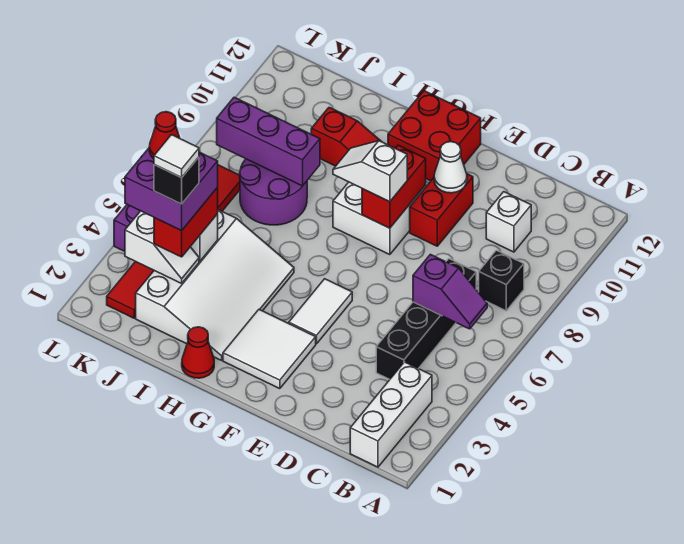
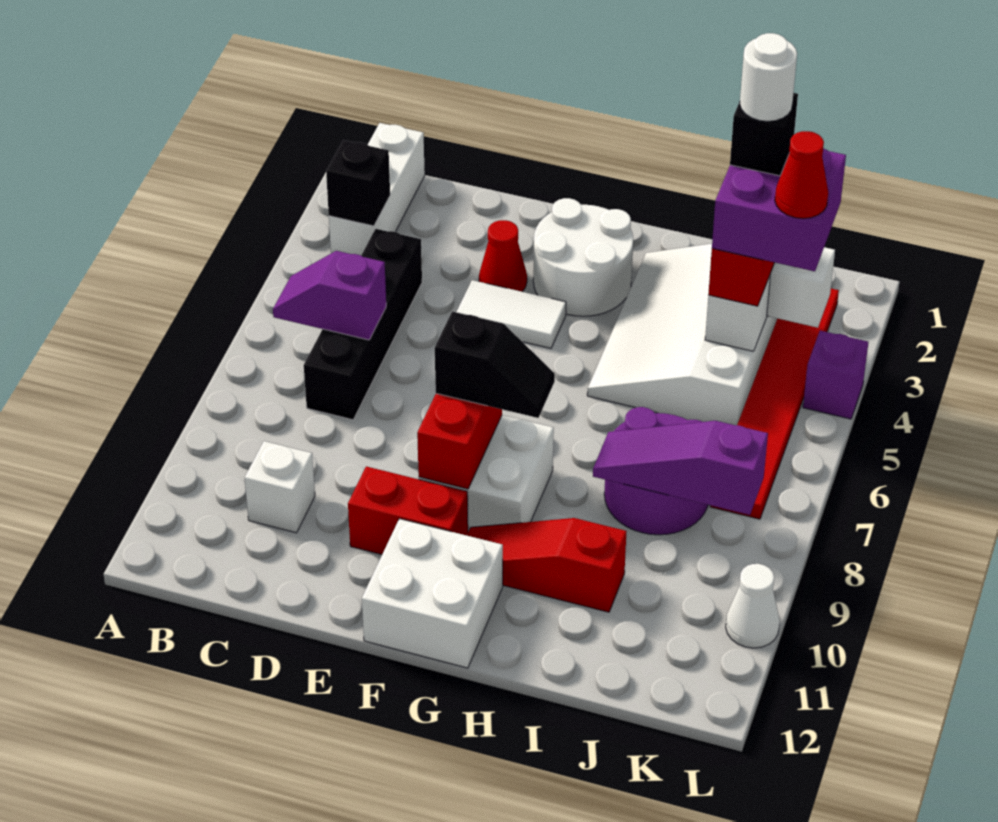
black brick B8 level 1 -> black brick B3 level 2
red brick E9:E10 level 1 -> red brick E10:F10 level 1
white cone E10 level 2 -> white cone L10 level 1
white tile F2:G3 level 1 -> white round brick F2:G3 level 1
white tile F4:F5 level 1 -> white tile E4:F4 level 1
white slope F8:G8 level 3 top F -> black slope F8:G8 level 3 top F
red brick F11:G12 level 1 -> white brick F11:G12 level 1
red cone H1 level 1 -> red cone E3 level 1
purple brick I8:K8 level 2 -> purple slope I8:K8 level 2 top K
white tile J3 level 6 -> white round brick J3 level 6

